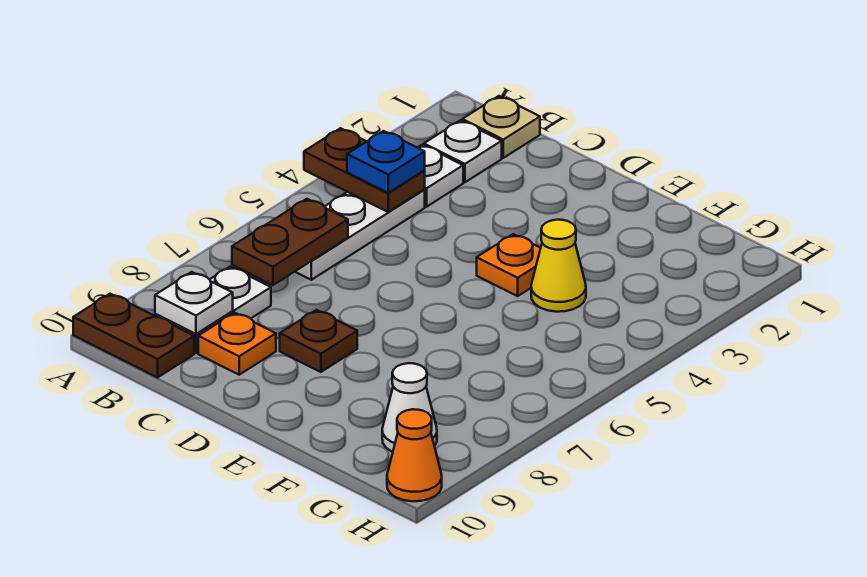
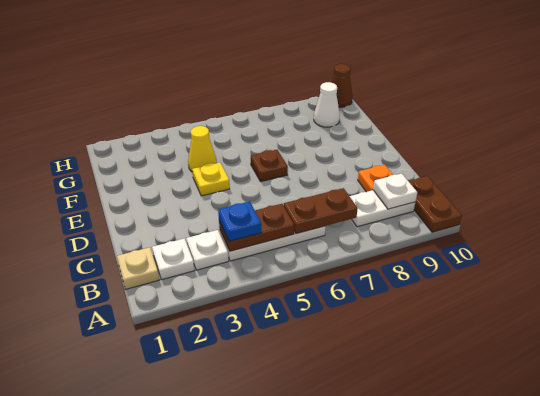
brown plate A4:B4 level 2 -> brown plate B4:B5 level 2
brown plate D8 level 1 -> brown plate E6 level 1
orange plate E4 level 1 -> yellow plate E4 level 1
orange cone H10 level 1 -> brown cone H10 level 1

